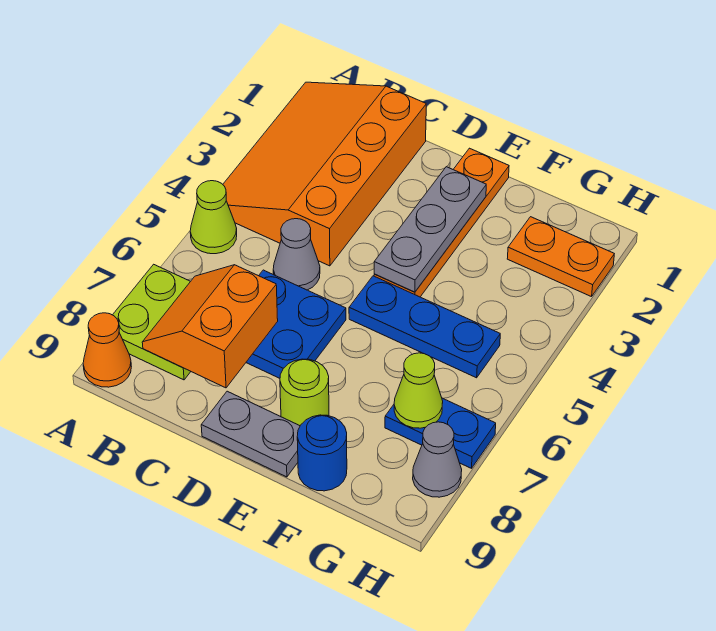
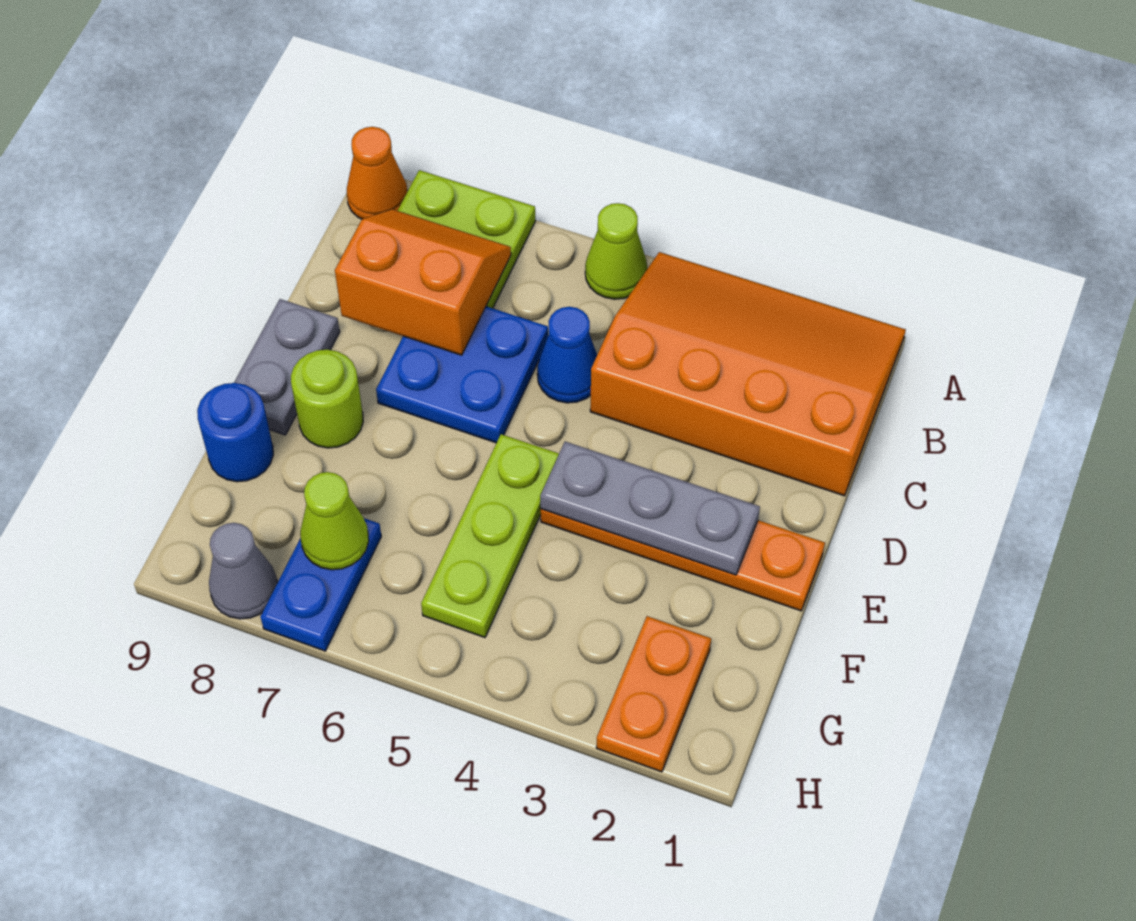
grey cone C5 level 1 -> blue cone C5 level 1
blue plate E5:G5 level 1 -> lime plate E5:G5 level 1

